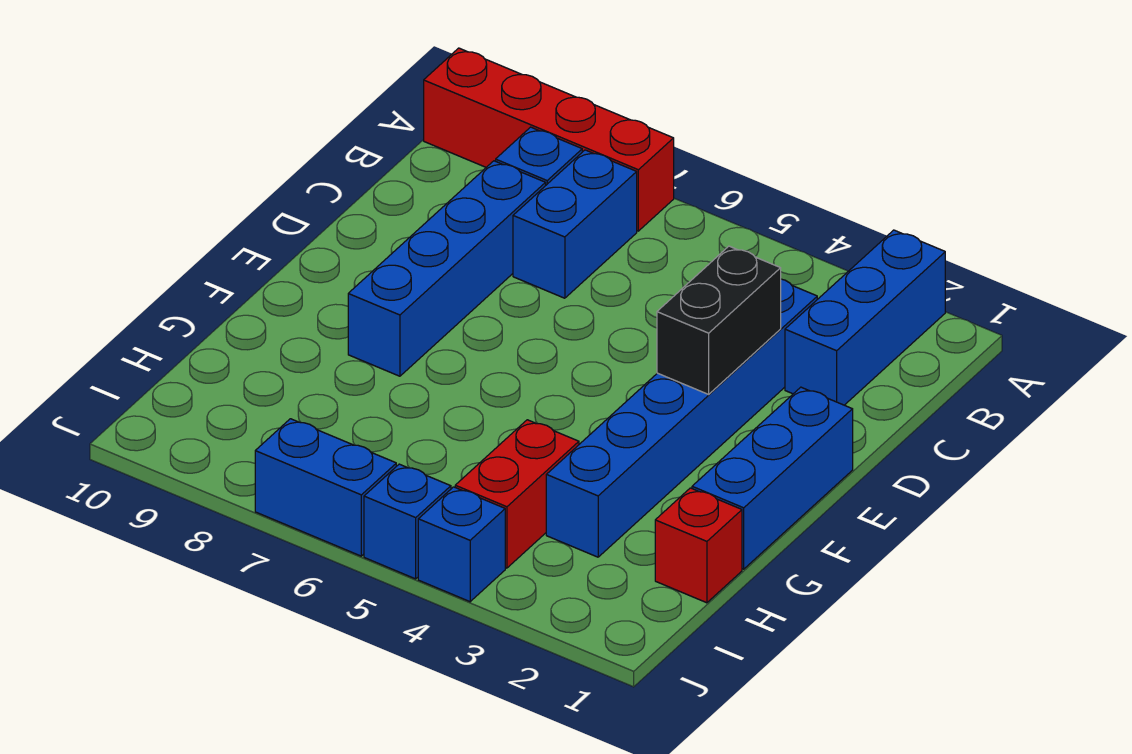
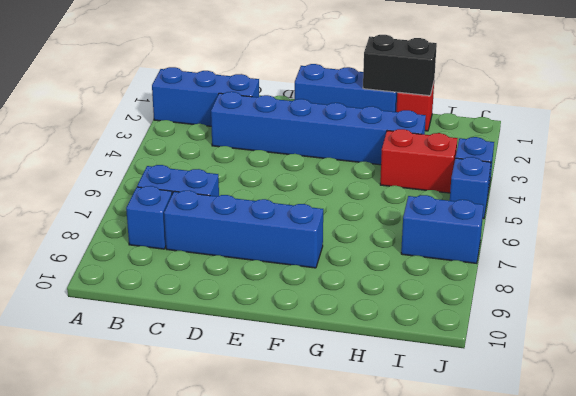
red brick A7:A10 level 1 -> none
black brick D3:E3 level 2 -> black brick G1:H1 level 2
blue brick J6:J7 level 1 -> blue brick I7:J7 level 1

